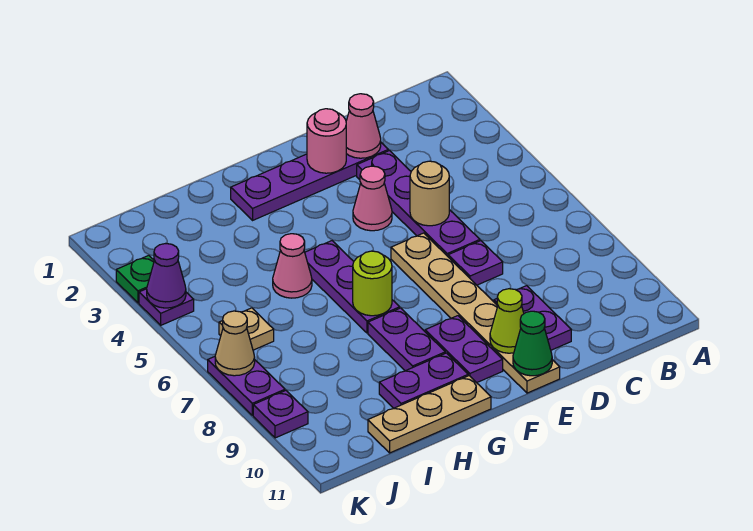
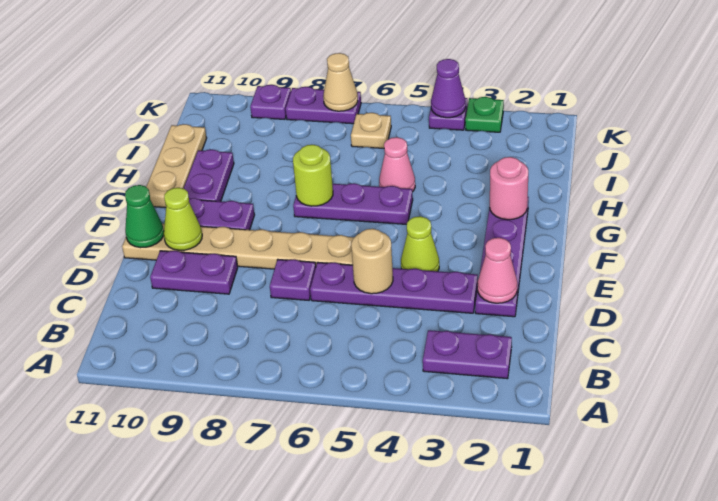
pink round brick E2 level 2 -> pink round brick G2 level 2
pink cone E4 level 1 -> lime cone E4 level 1
purple plate G8:G9 level 1 -> purple plate B2:B3 level 1

